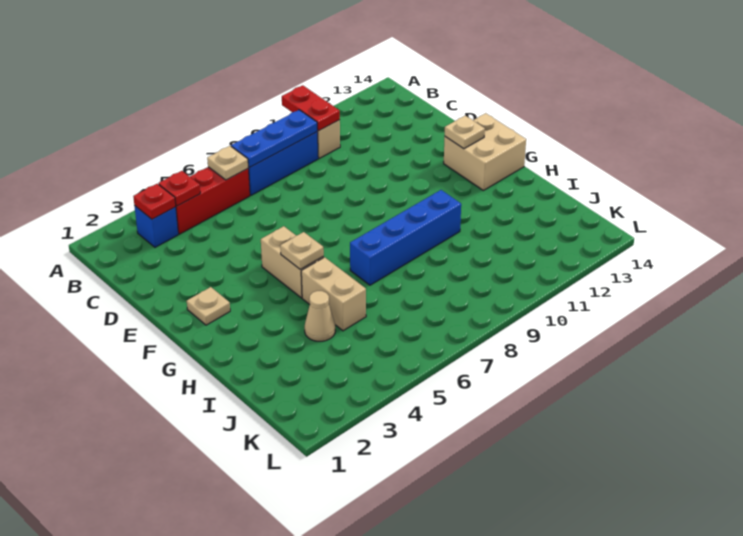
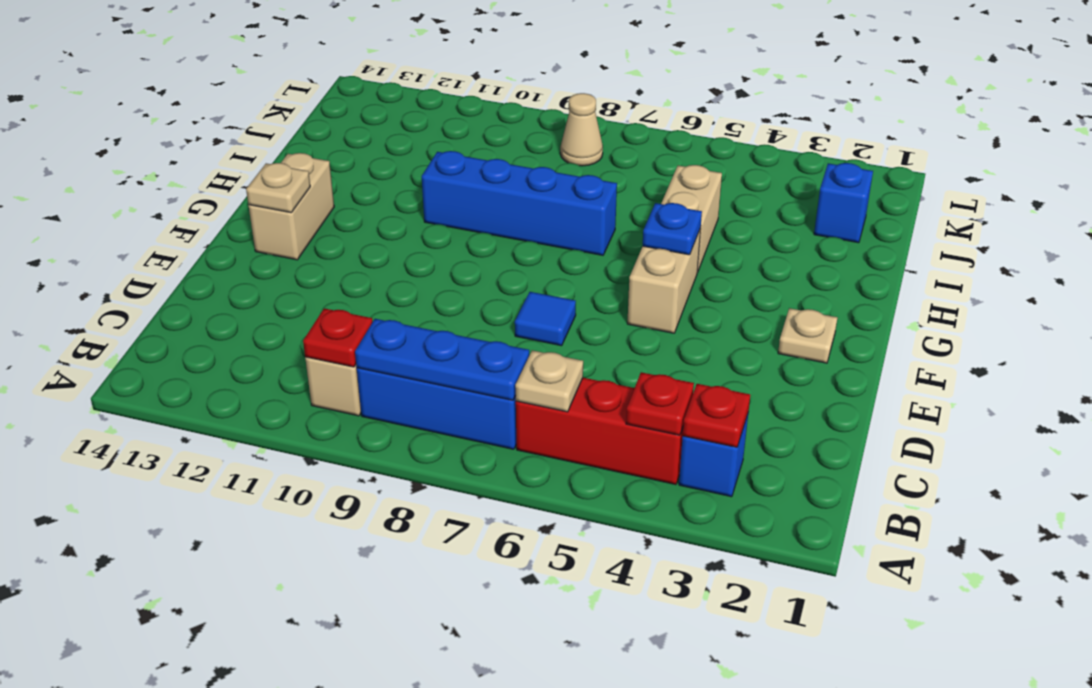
red plate A10:B10 level 2 -> red plate B10 level 2
none -> blue tile E7 level 1
tan brick F13:G14 level 1 -> tan brick F13:G13 level 1
tan plate G5 level 2 -> blue plate G5 level 2
tan cone I4 level 1 -> tan cone K8 level 1
none -> blue brick J2 level 1

